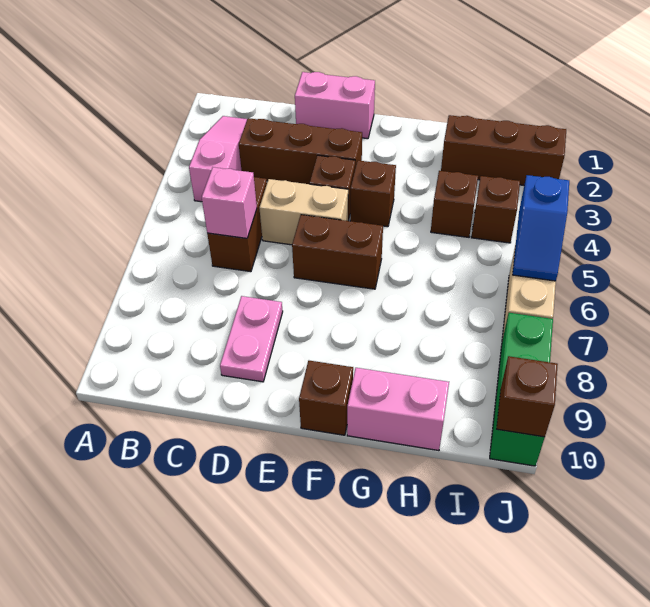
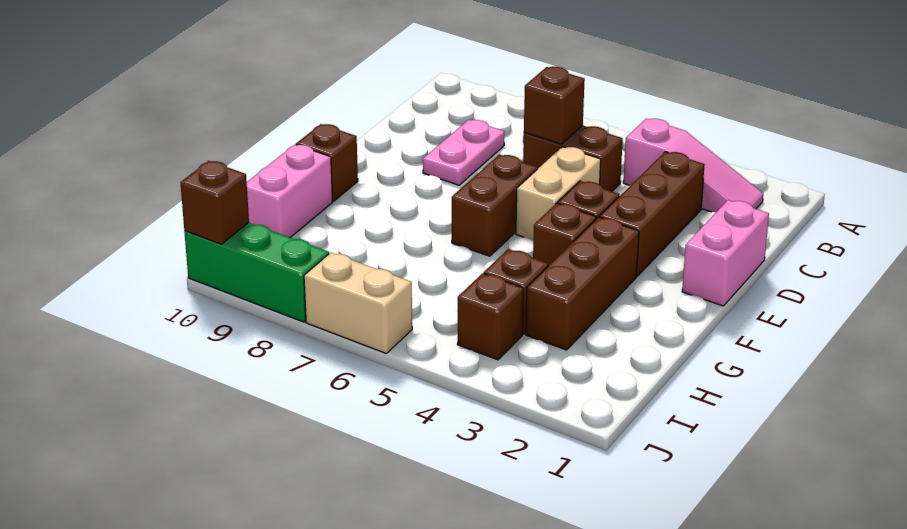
pink brick C6 level 2 -> brown brick C6 level 2
pink plate D8:D9 level 1 -> pink plate C8:D8 level 1
brown brick H2:J2 level 1 -> brown brick F3:H3 level 1
blue slope J5:J6 level 2 top 5 -> none

